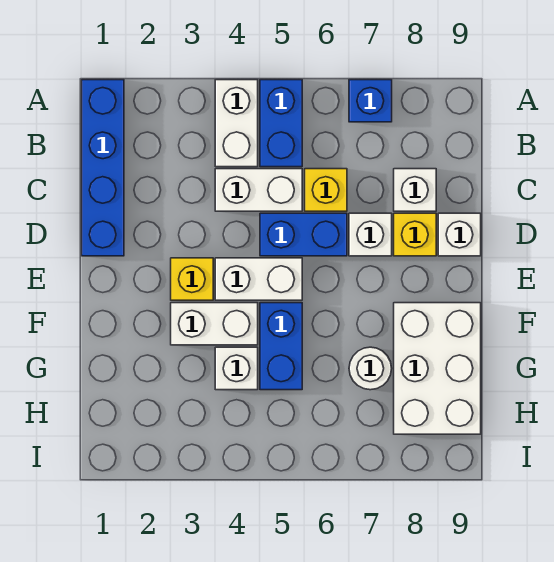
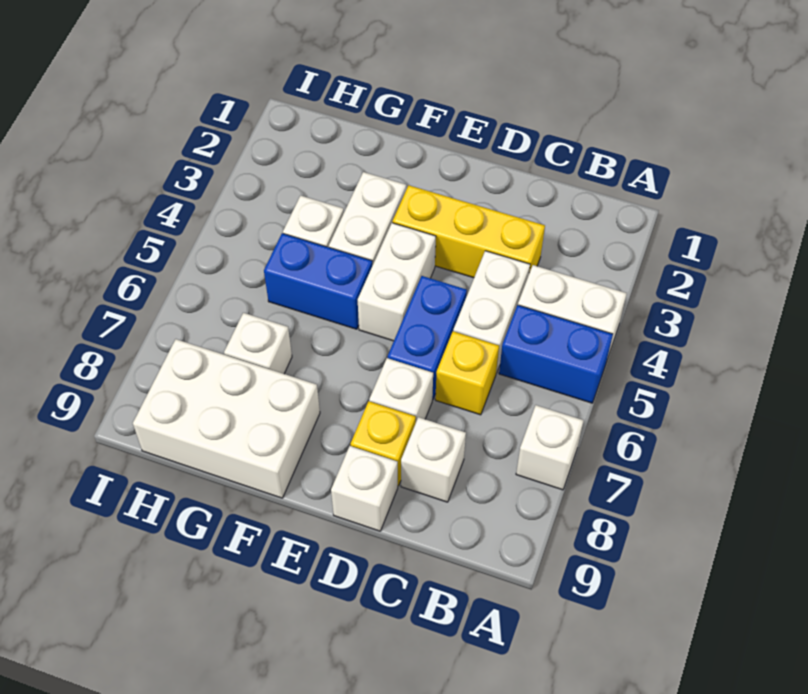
blue brick A1:D1 level 1 -> none
blue brick A7 level 1 -> white brick A7 level 1
yellow brick E3 level 1 -> yellow brick C3:E3 level 1
white round brick G7 level 1 -> white brick G7 level 1

